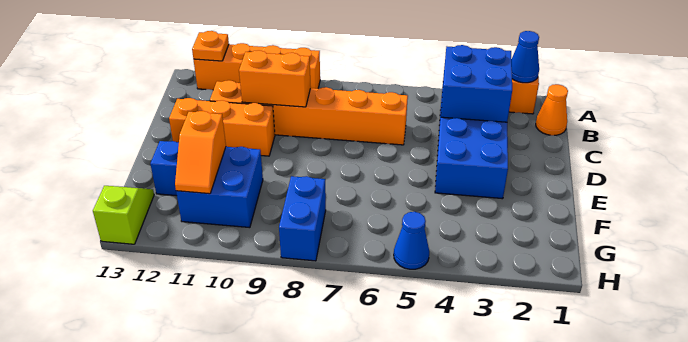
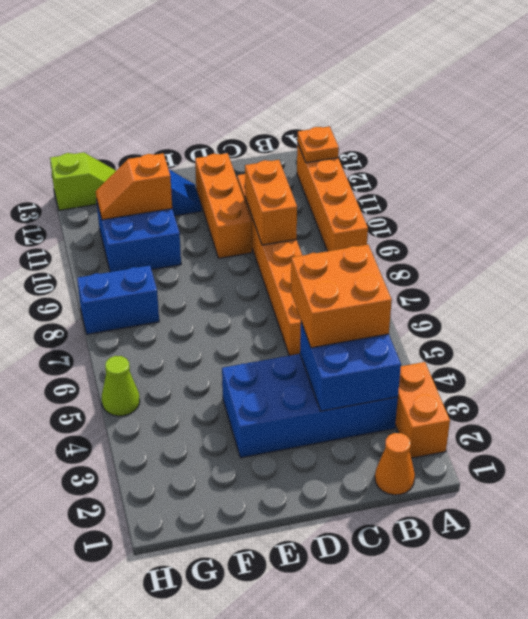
blue cone A2 level 2 -> none
none -> orange brick B4:C5 level 3
blue cone H5 level 1 -> lime cone H5 level 1

